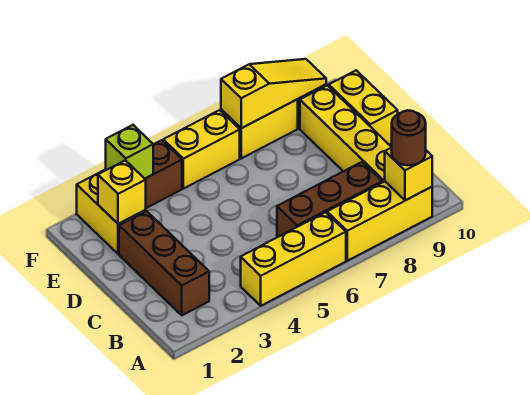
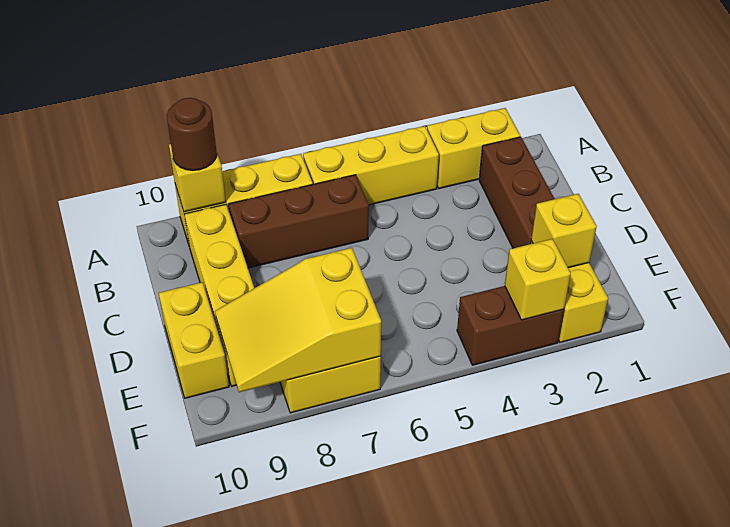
lime brick F3 level 2 -> yellow brick F3 level 2
yellow brick F5:F6 level 1 -> yellow brick A2:A3 level 1
yellow slope F7:F9 level 2 top 7 -> yellow slope E7:F9 level 2 top 7

